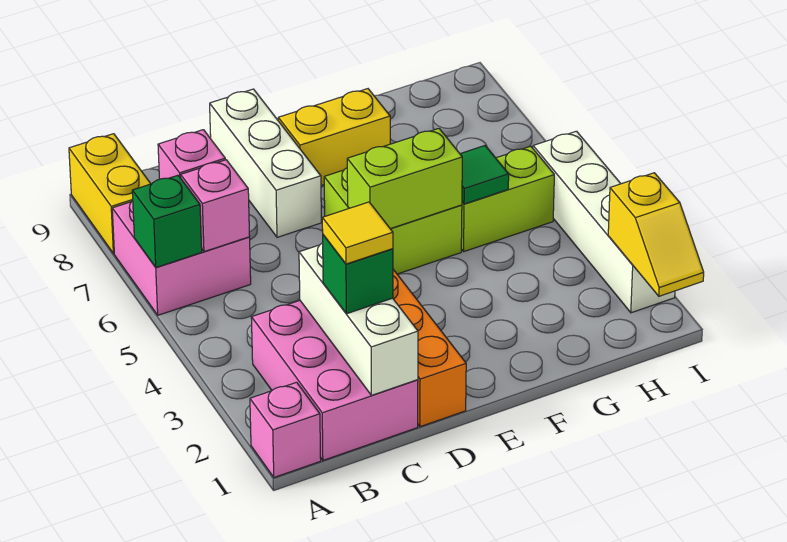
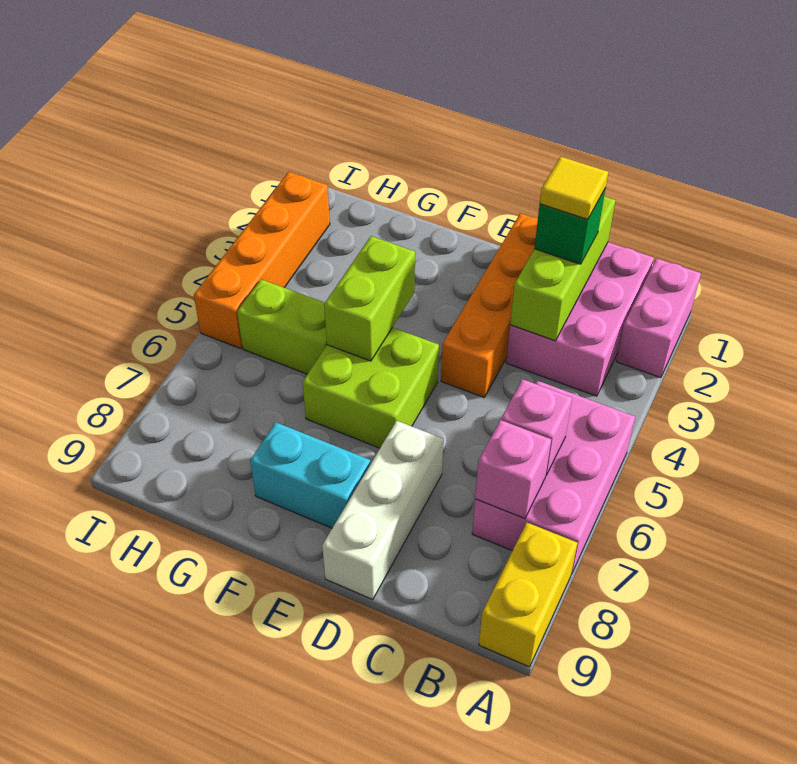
pink brick A1 level 1 -> pink brick A1:A2 level 1
pink brick A6:B7 level 1 -> pink brick A5:B7 level 1
green brick A6 level 2 -> none
white brick C1:C3 level 2 -> lime brick C1:C3 level 2
lime brick E5:F5 level 2 -> lime brick F4:F5 level 2
yellow brick E8:F8 level 1 -> cyan brick E8:F8 level 1
green tile G5 level 2 -> none
yellow slope I1:I2 level 2 top 2 -> none
white brick I2:I5 level 1 -> orange brick I2:I5 level 1

